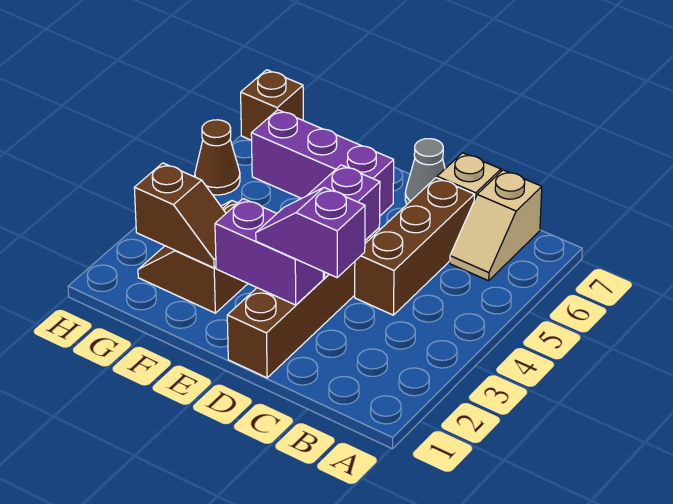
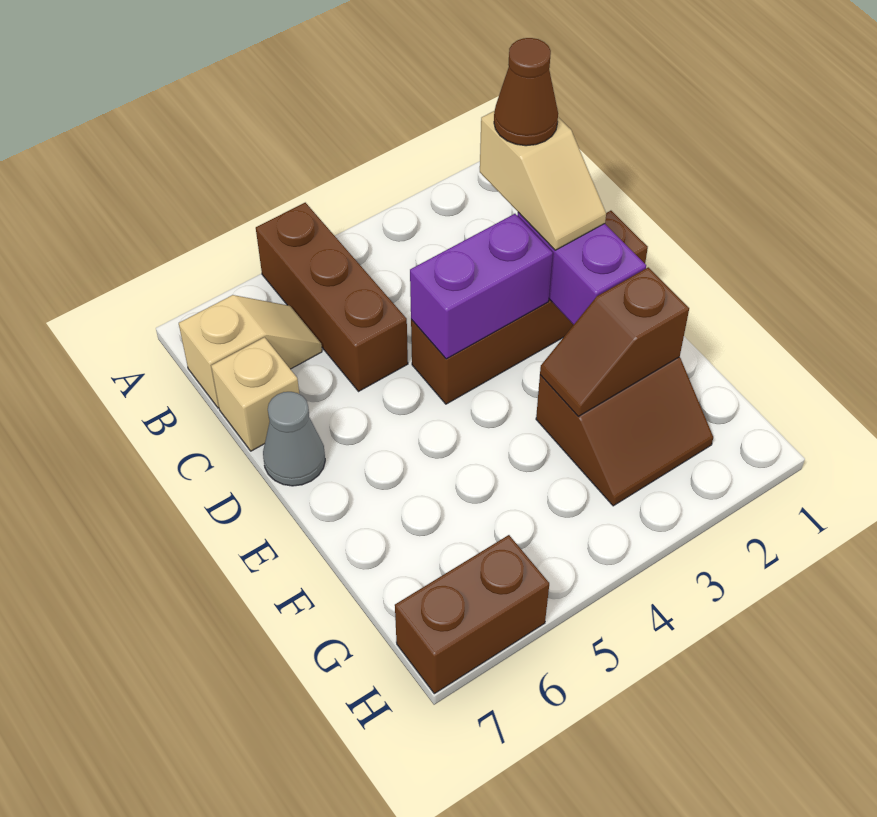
purple slope C2:D2 level 3 top C -> tan slope C2:D2 level 3 top C
brown brick C4:C6 level 1 -> brown brick A5:C5 level 1
purple brick E6:G6 level 1 -> none
brown slope F2:G2 level 2 top G -> brown slope F2:F3 level 2 top 2
brown cone H5 level 1 -> brown cone C2 level 4
brown brick H7 level 1 -> brown brick H6:H7 level 1

